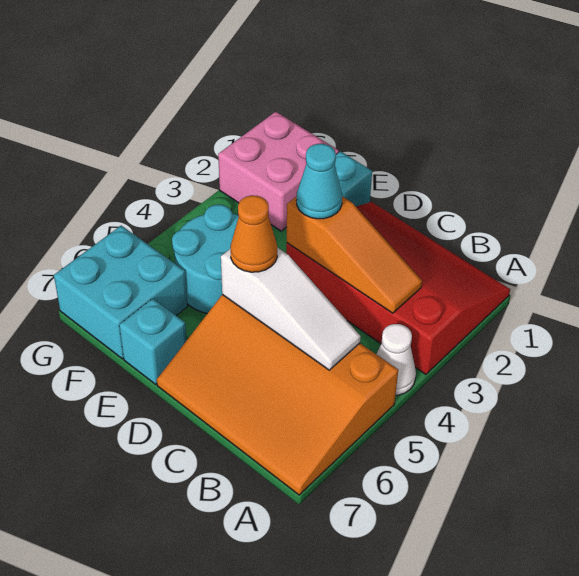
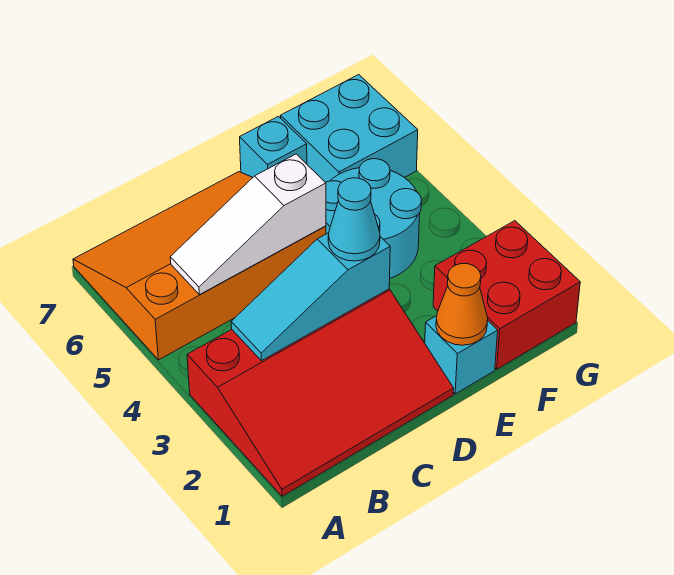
white cone A4 level 1 -> none
orange slope B3:D3 level 2 top D -> cyan slope B3:D3 level 2 top D
orange cone D5 level 3 -> orange cone E1 level 2
pink brick F1:G2 level 1 -> red brick F1:G2 level 1

